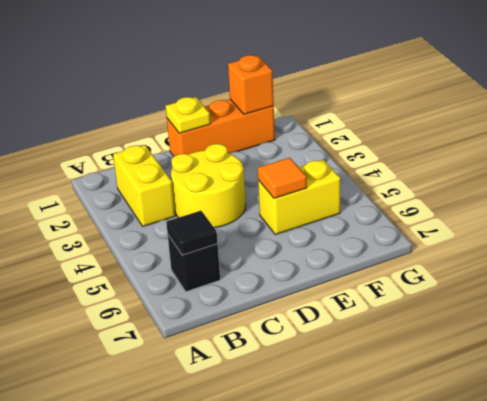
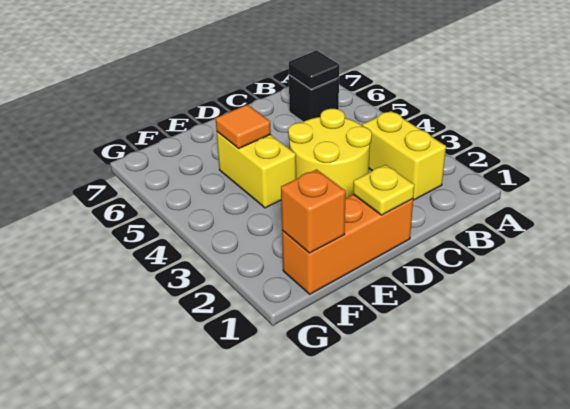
yellow brick E5:F5 level 1 -> yellow brick E4:E5 level 1

